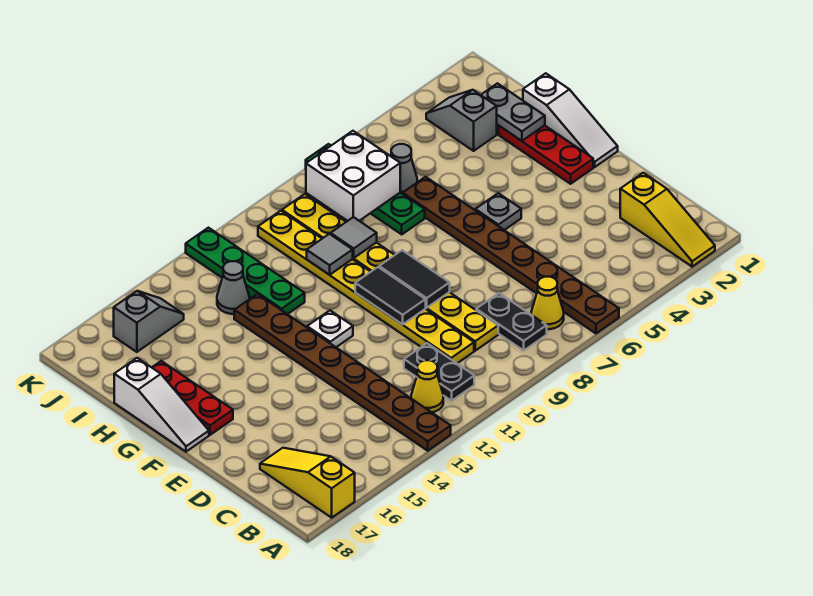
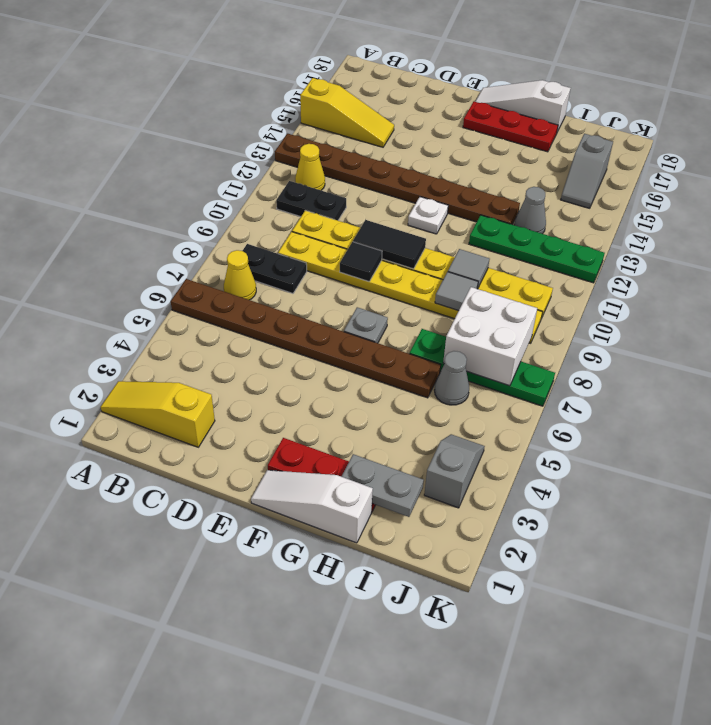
yellow slope A17:C17 level 1 top A -> yellow slope A15:C15 level 1 top A
black tile E9:F9 level 2 -> black tile E9 level 2
grey plate F5 level 1 -> grey plate F7 level 1
grey slope I3:J3 level 1 top I -> grey slope J3:J4 level 1 top 3

